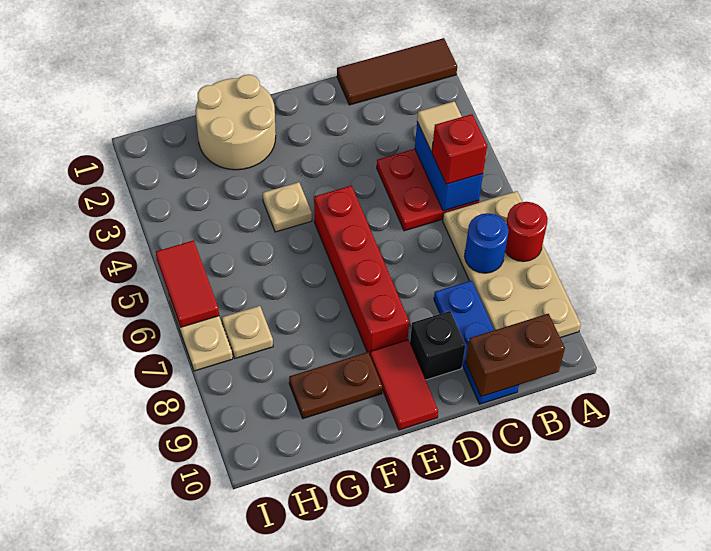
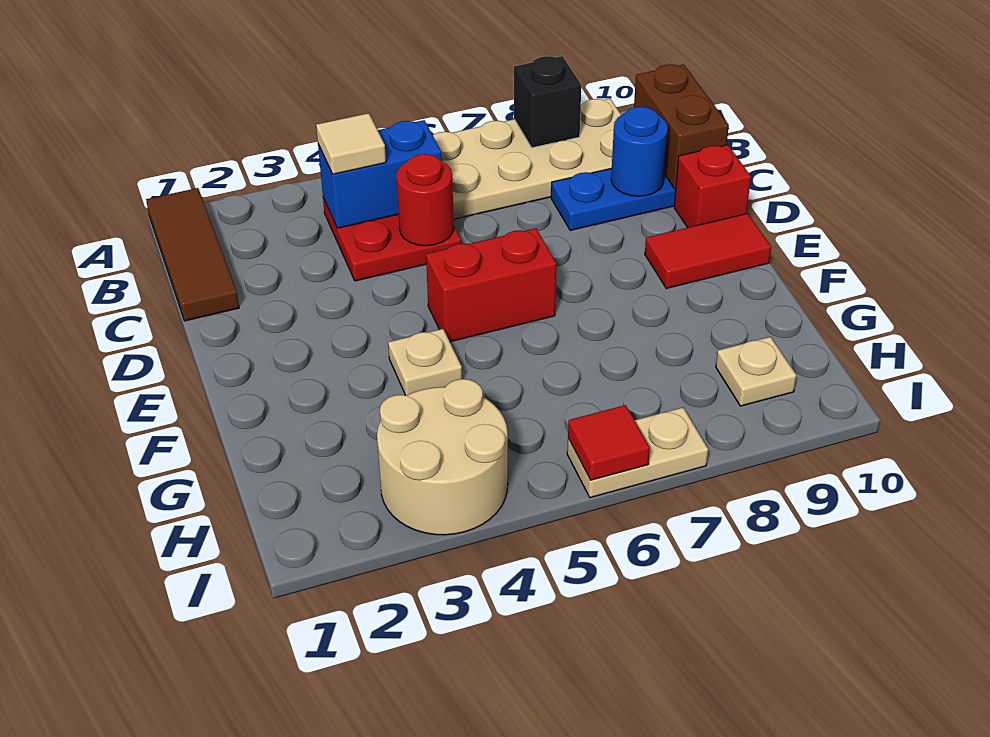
red round brick A7 level 2 -> red round brick C5 level 2
red brick B5 level 3 -> red brick D10 level 1
blue round brick B7 level 2 -> blue round brick C9 level 2
black brick D9 level 1 -> black brick A8 level 2
red brick E5:E8 level 1 -> red brick E5:E6 level 1
tan round brick F1:G2 level 1 -> tan round brick H3:I4 level 1
brown plate F9:G9 level 1 -> none
tan plate H7 level 1 -> tan plate H9 level 1
red tile I5:I6 level 2 -> red tile I6 level 2

